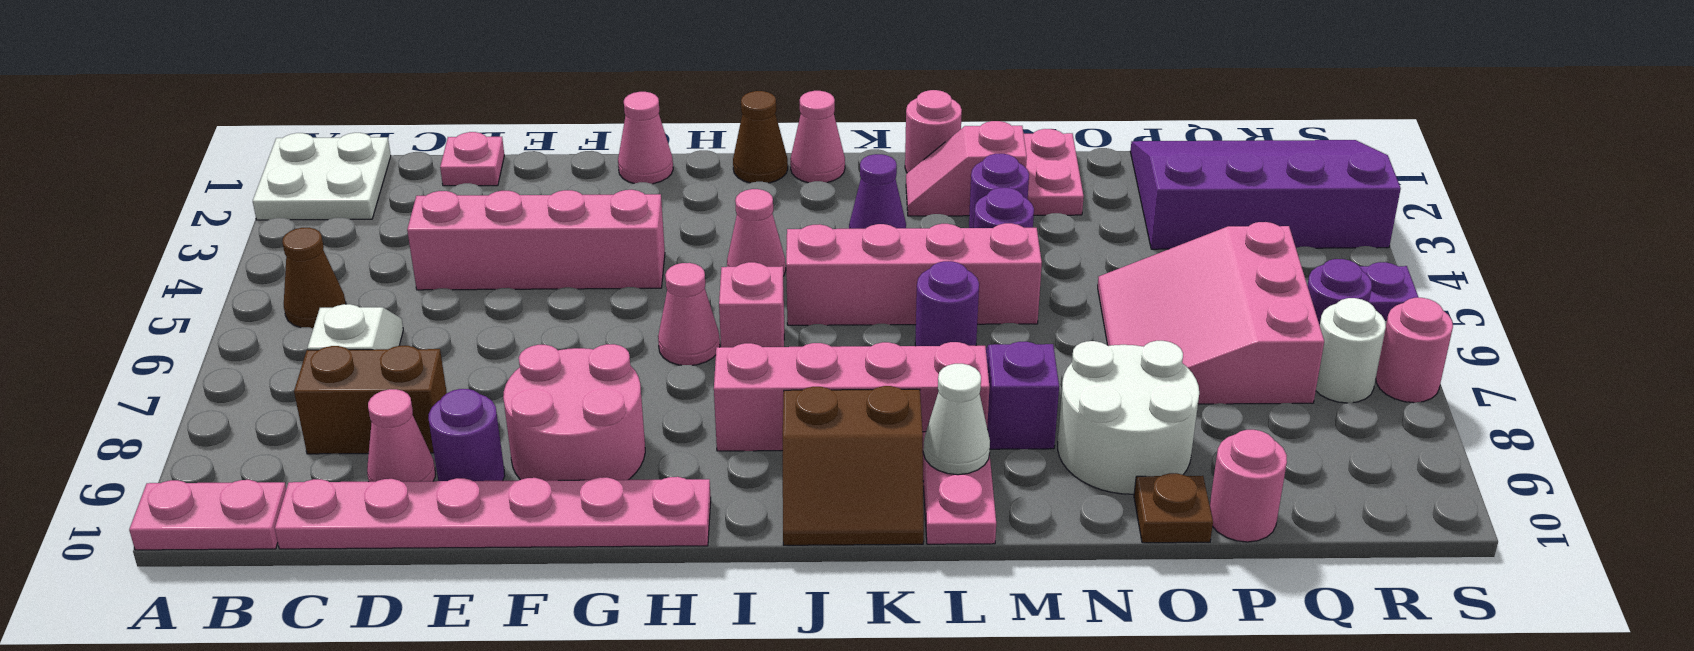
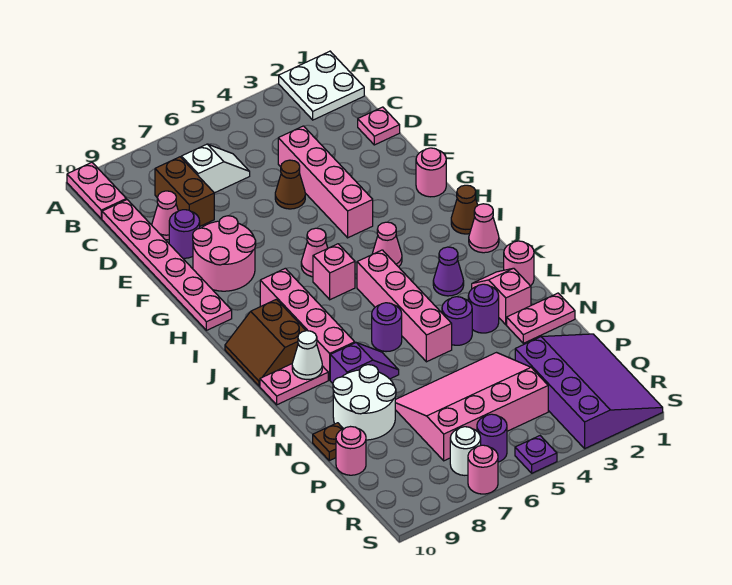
brown cone B5 level 1 -> brown cone E5 level 1
pink cone G1 level 1 -> pink round brick G1 level 1
pink slope O5:Q7 level 1 top Q -> pink slope O4:Q7 level 1 top Q

